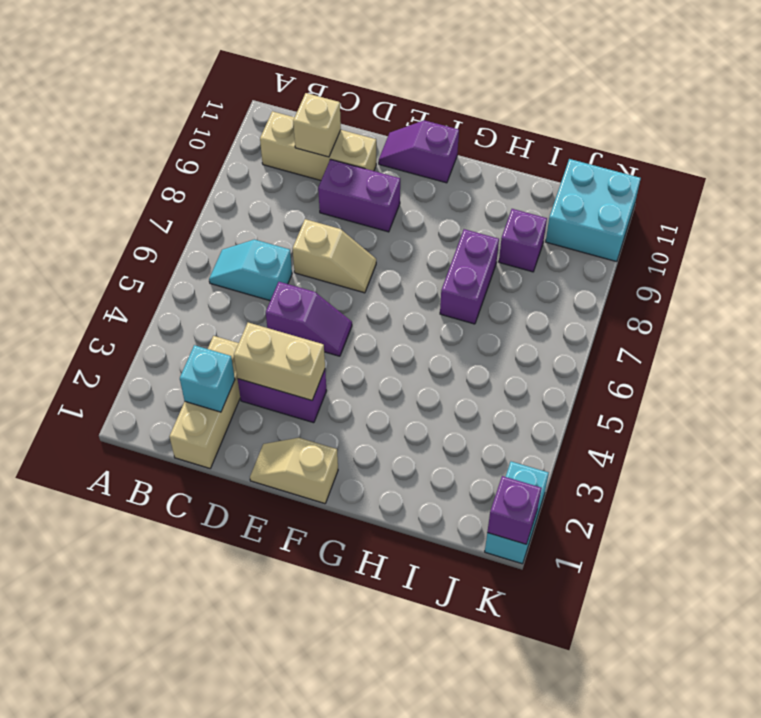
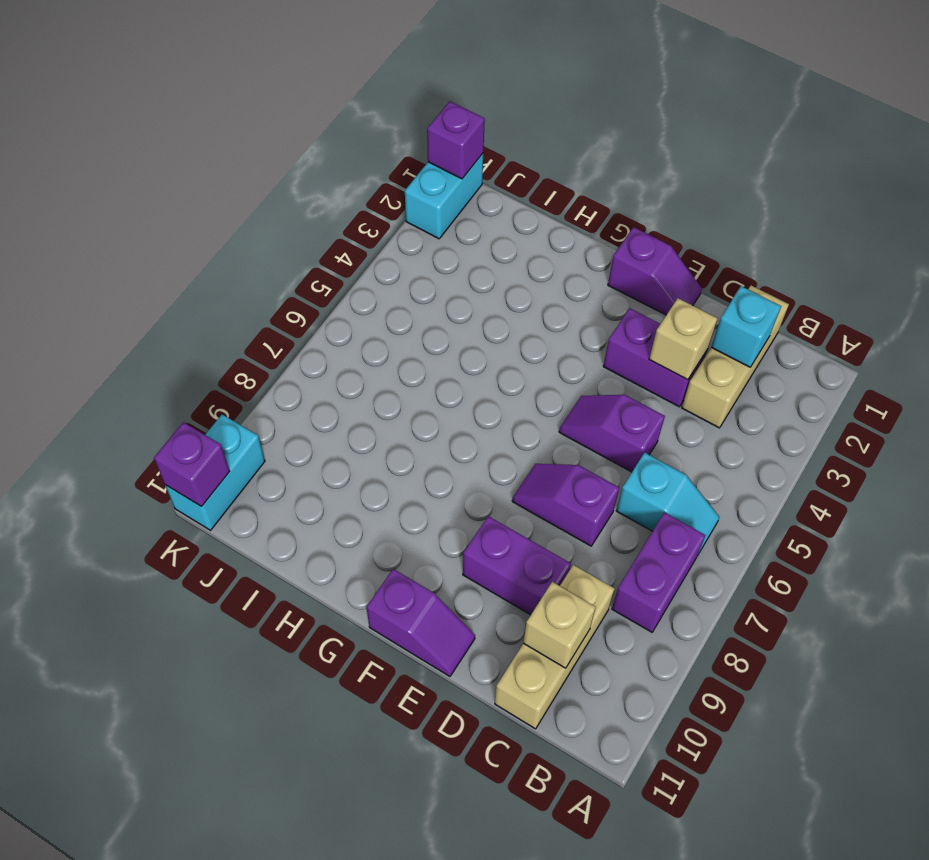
tan brick B10:D10 level 1 -> tan brick C9:C11 level 1
tan brick D3:E3 level 2 -> tan brick D3 level 2
tan slope D7:E7 level 1 top D -> purple slope D7:E7 level 1 top D
tan slope E1:F1 level 1 top F -> purple slope E1:F1 level 1 top F
purple brick H7:H8 level 1 -> purple brick B7:B8 level 1
purple brick I9 level 1 -> purple brick K11 level 2
cyan brick J10:K11 level 1 -> cyan brick K10:K11 level 1

